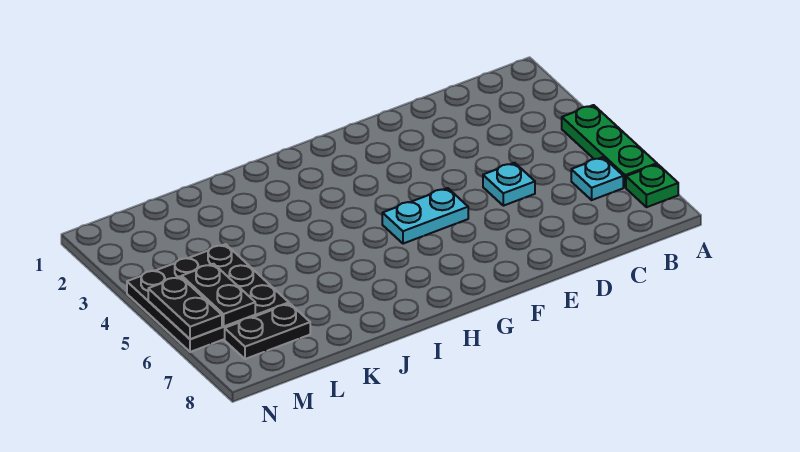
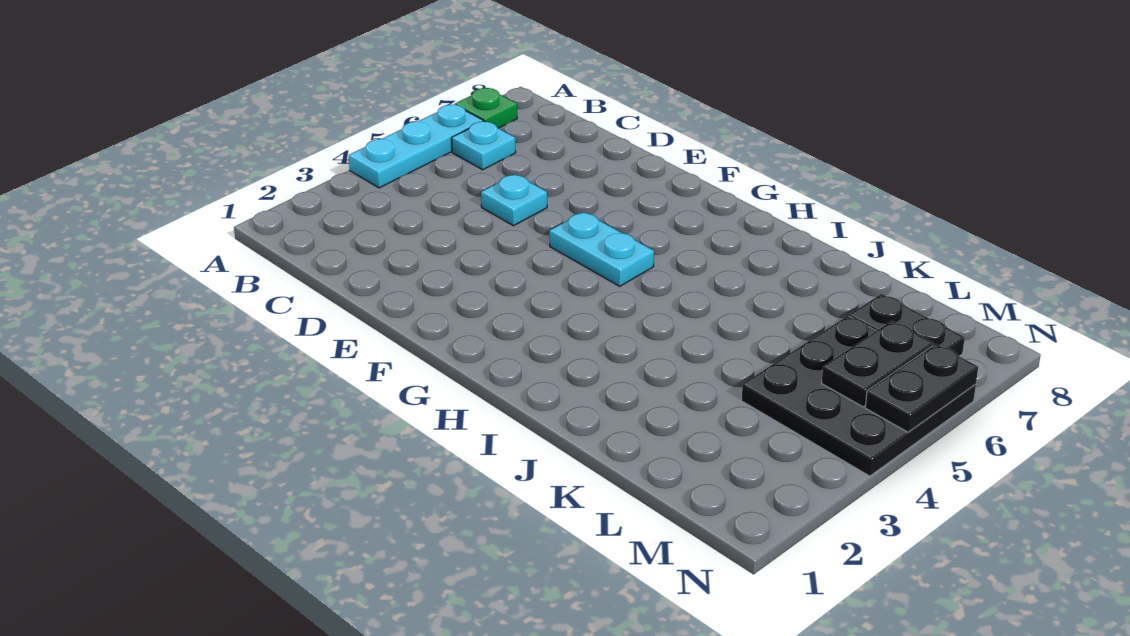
green plate A4:A6 level 1 -> cyan plate A4:A6 level 1

